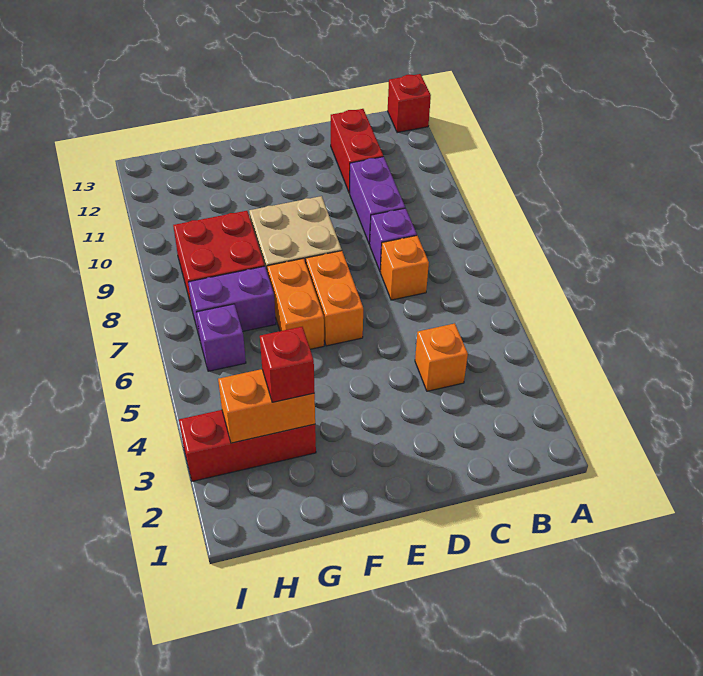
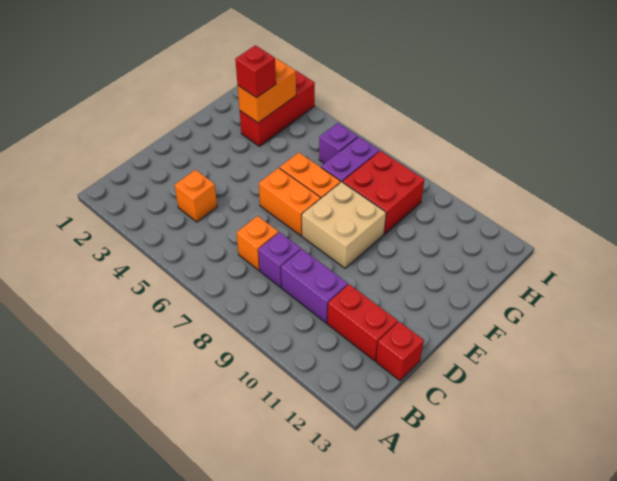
red brick A13 level 1 -> red brick C13 level 1

